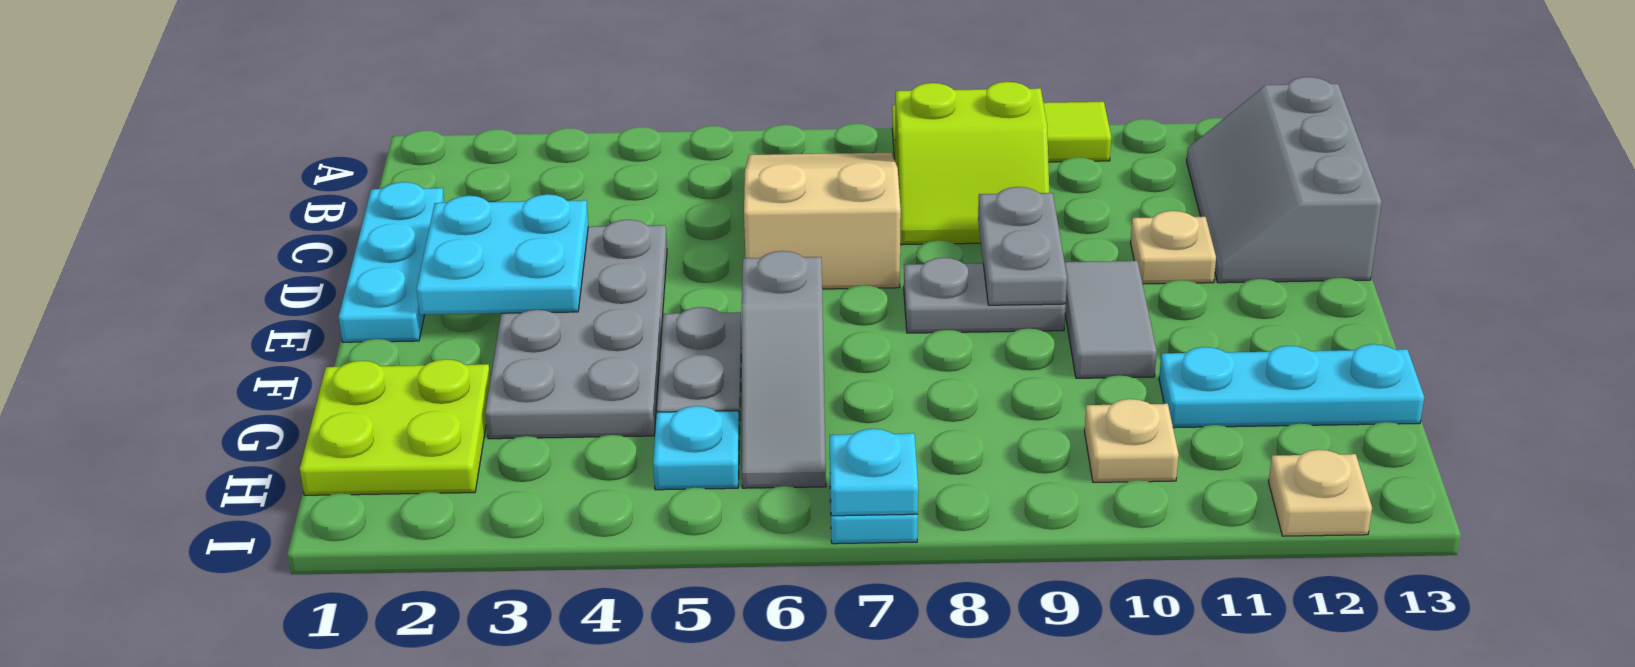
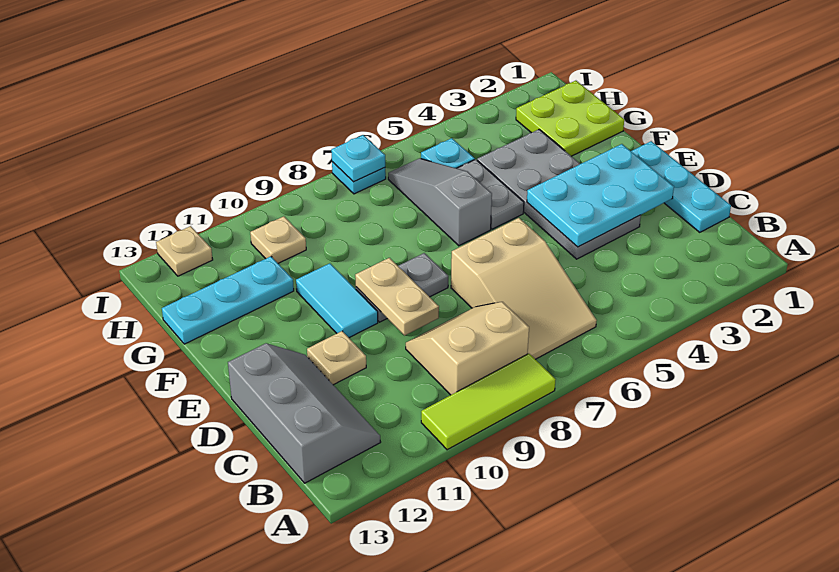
lime slope B8:C9 level 1 top B -> tan slope B8:C9 level 1 top B
cyan plate D2:E3 level 2 -> cyan plate D2:E4 level 2
grey plate D9:E9 level 2 -> tan plate D9:E9 level 2
grey tile E10:F10 level 1 -> cyan tile E10:F10 level 1

